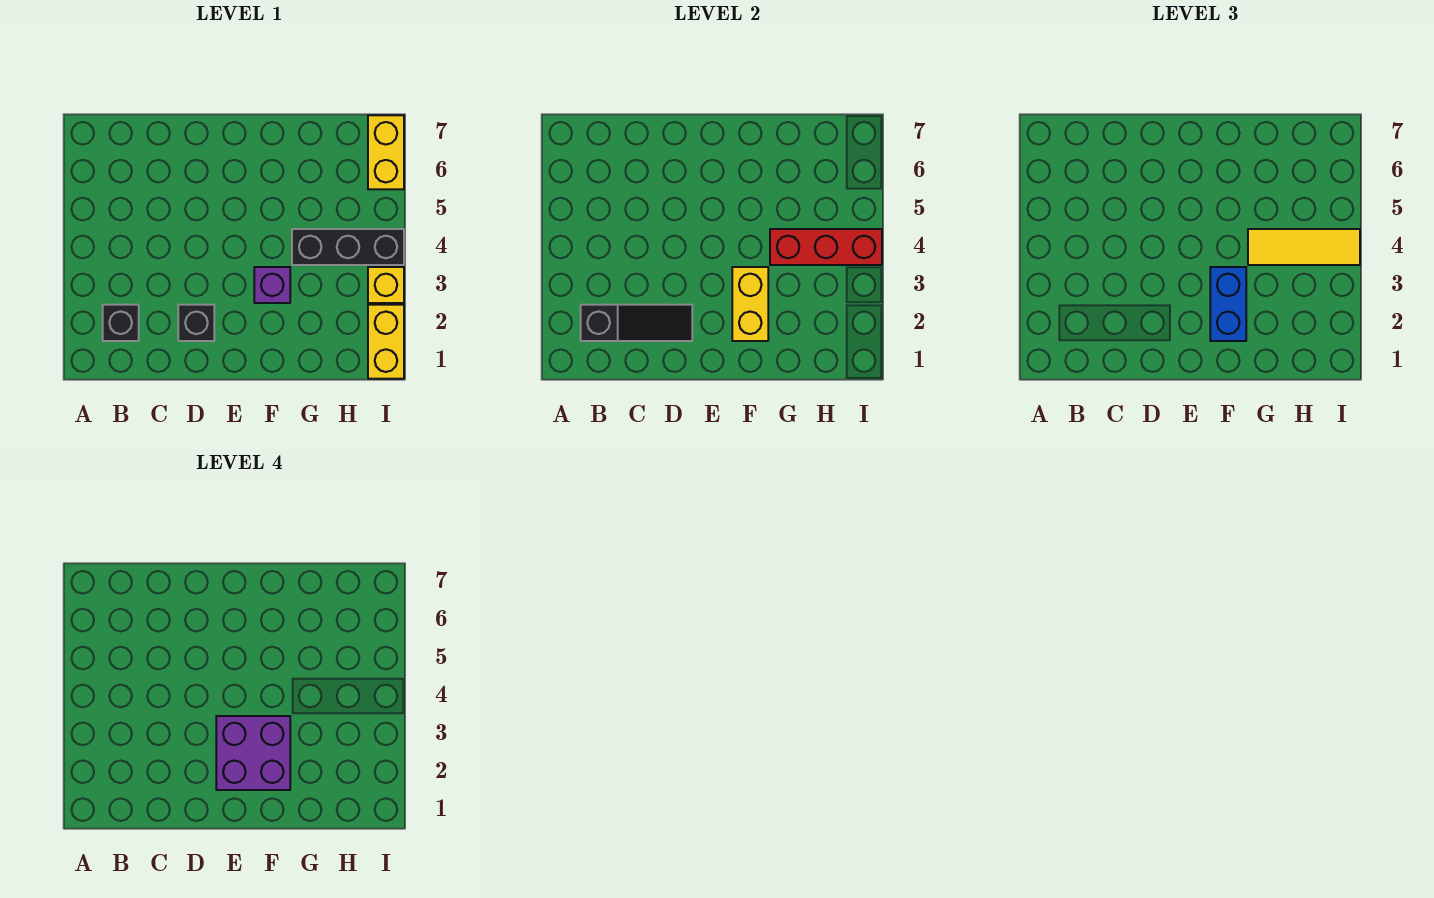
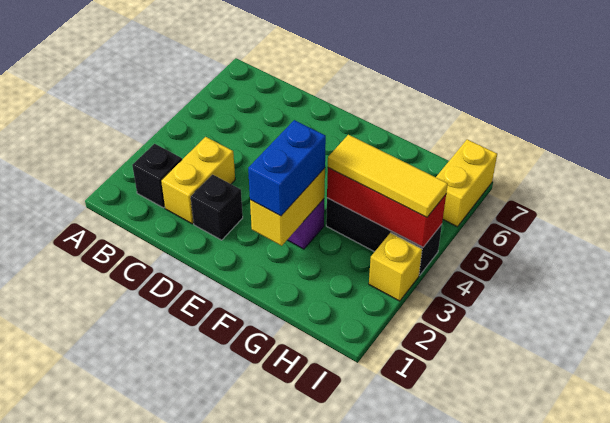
black slope B2:D2 level 2 top B -> none
purple brick E2:F3 level 4 -> none
yellow brick I1:I2 level 1 -> yellow brick C2:C3 level 1

